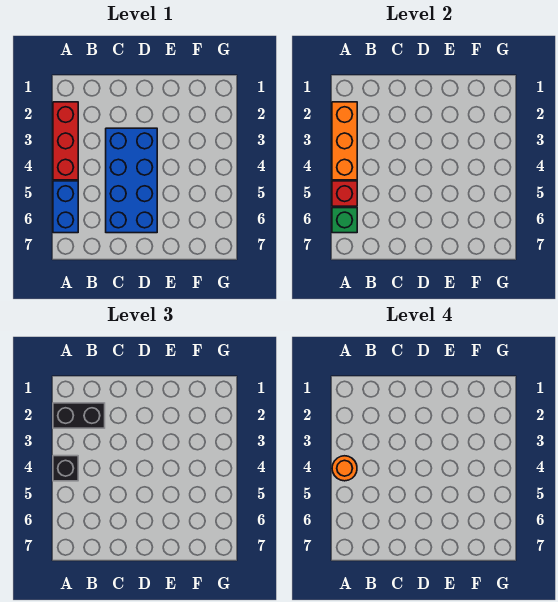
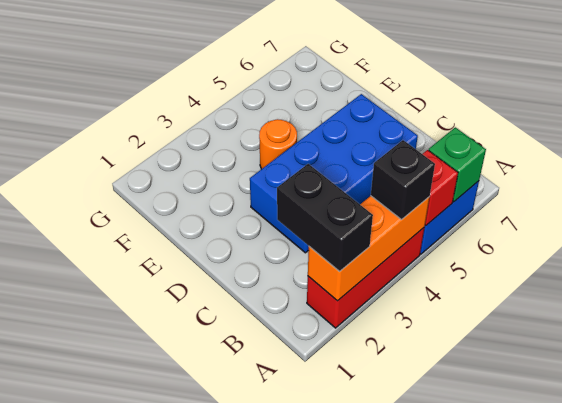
orange round brick A4 level 4 -> orange round brick E4 level 1

